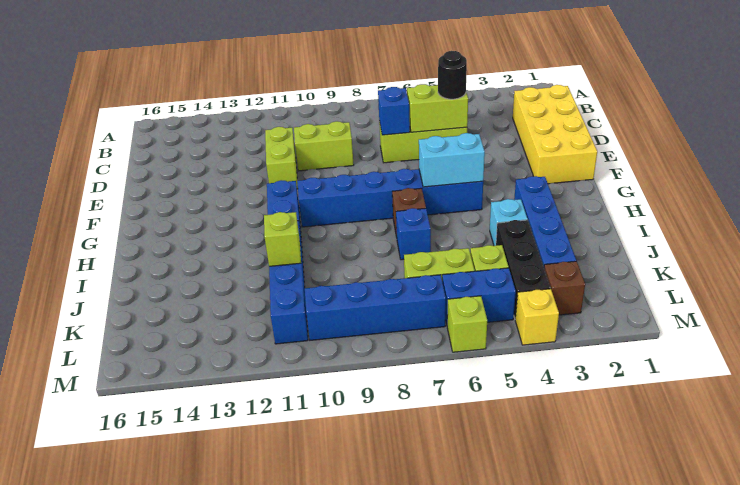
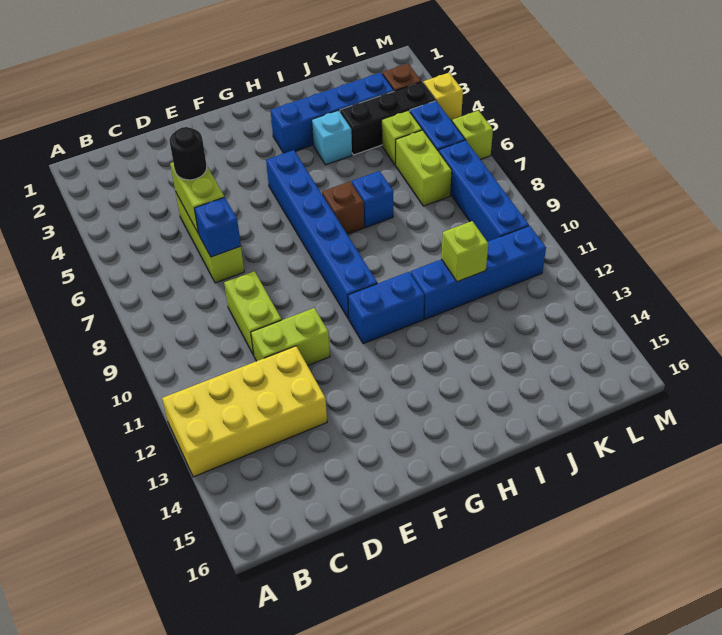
yellow brick C1:F2 level 1 -> yellow brick A12:D13 level 1
cyan brick G5:G6 level 2 -> none

